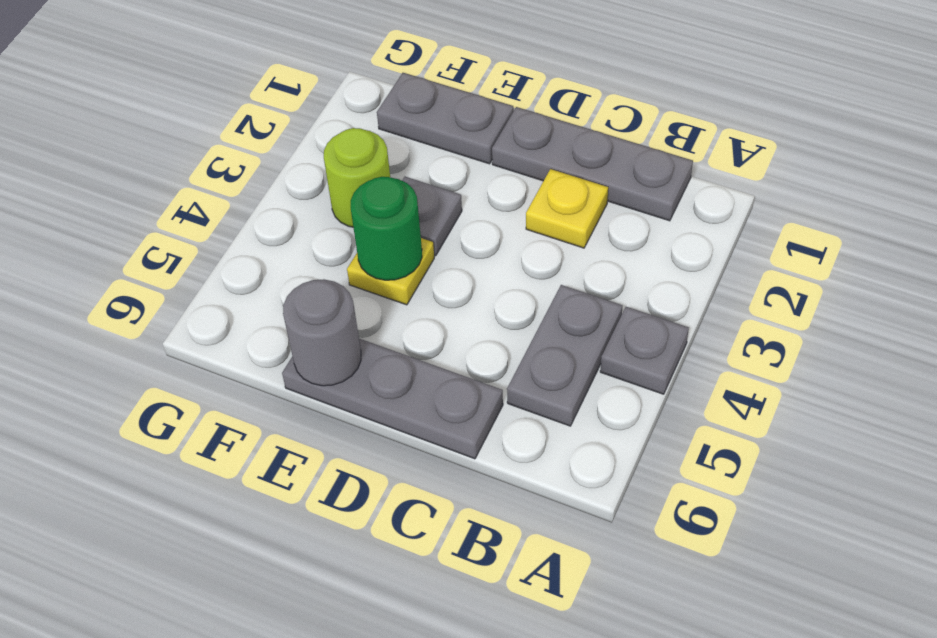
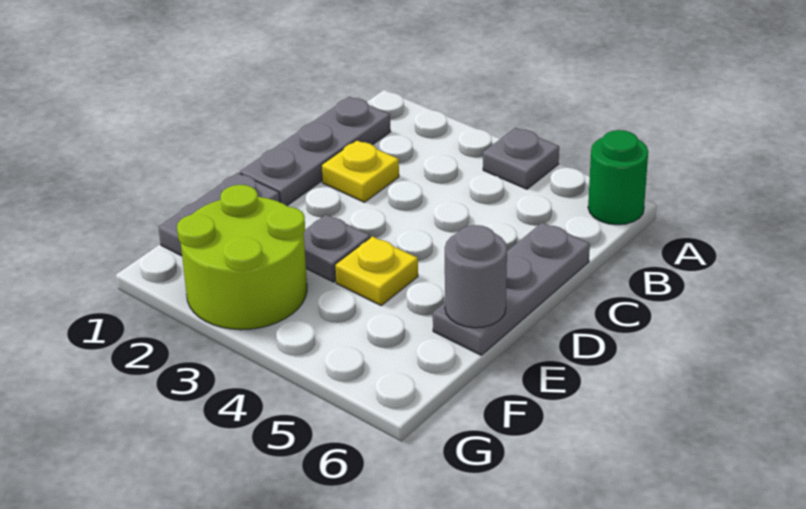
grey plate B4:B5 level 1 -> none
green round brick E4 level 2 -> green round brick A6 level 1
lime round brick F3 level 1 -> lime round brick F2:G3 level 1

